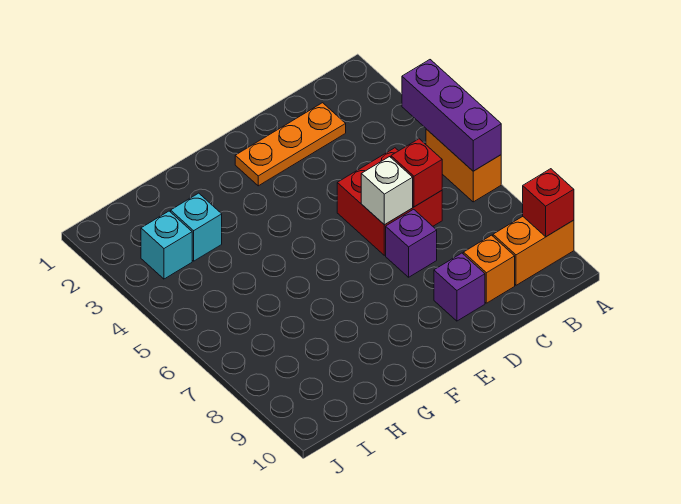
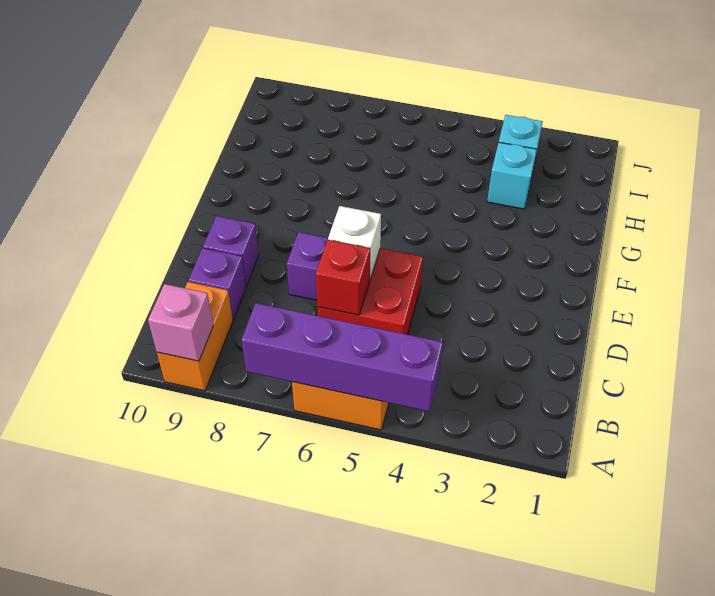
purple brick A4:A6 level 2 -> purple brick A4:A7 level 2
red brick A9 level 2 -> pink brick A9 level 2
orange plate C2:E2 level 1 -> none
orange brick C9 level 1 -> purple brick C9 level 1

